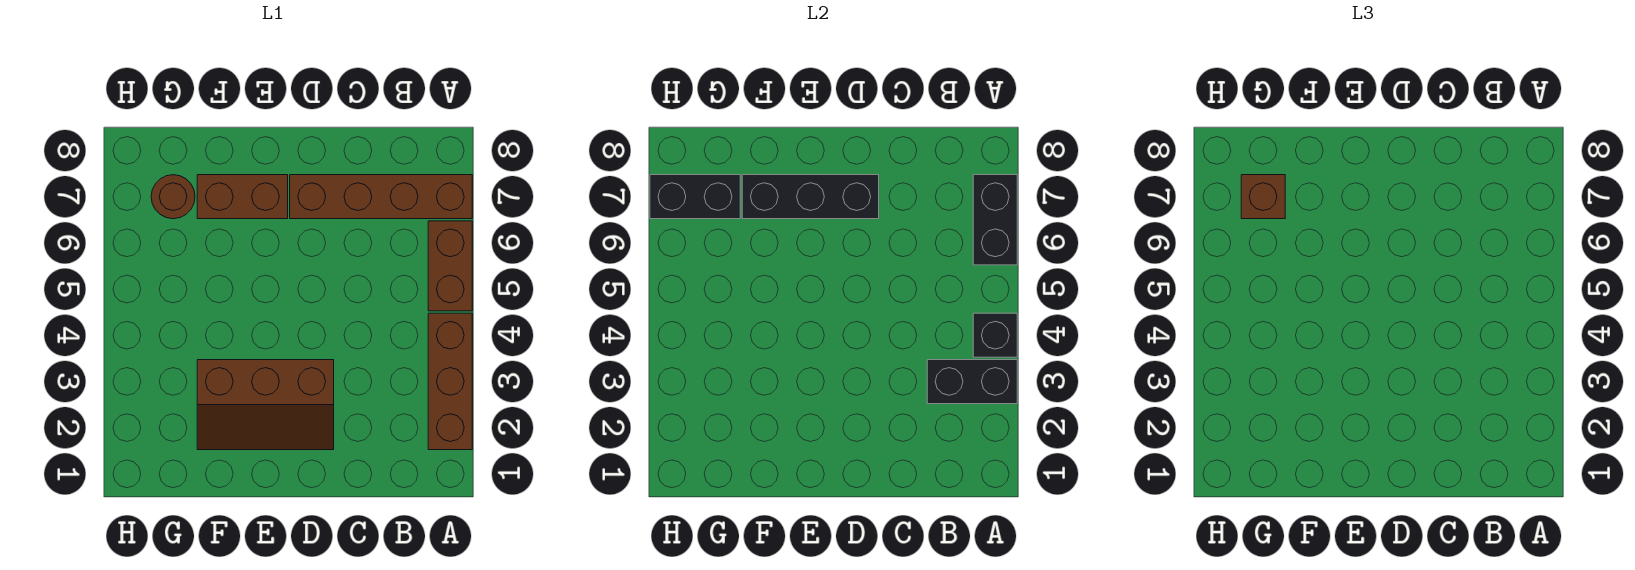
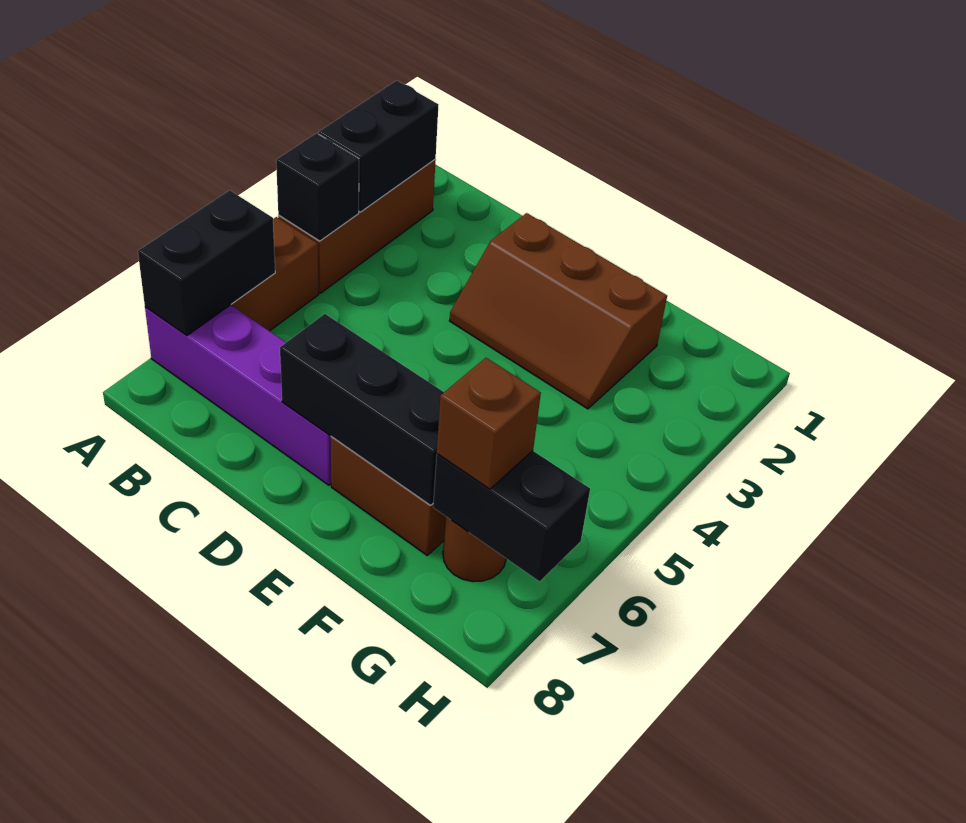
black brick A3:B3 level 2 -> black brick A2:A3 level 2
brown brick A7:D7 level 1 -> purple brick A7:D7 level 1
brown slope D2:F3 level 1 top 3 -> brown slope D2:F3 level 1 top 2

